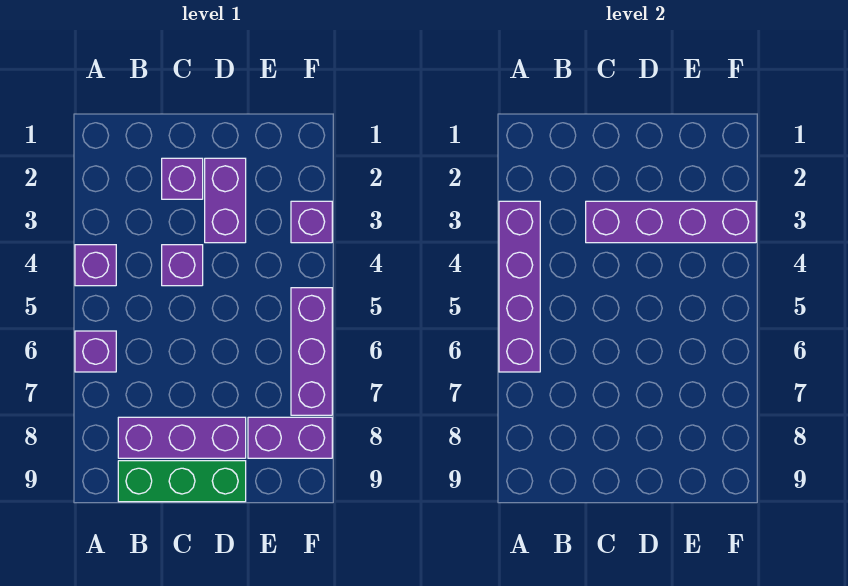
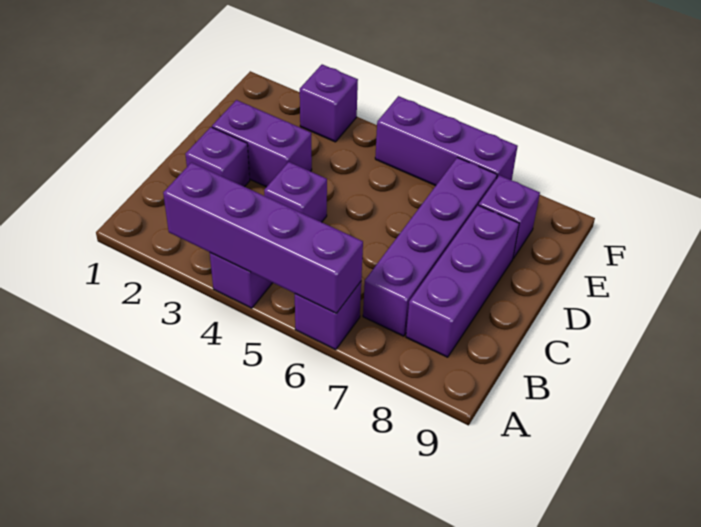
green brick B9:D9 level 1 -> none
purple brick C3:F3 level 2 -> purple brick B7:E7 level 1
purple brick E8:F8 level 1 -> purple brick E8 level 1

